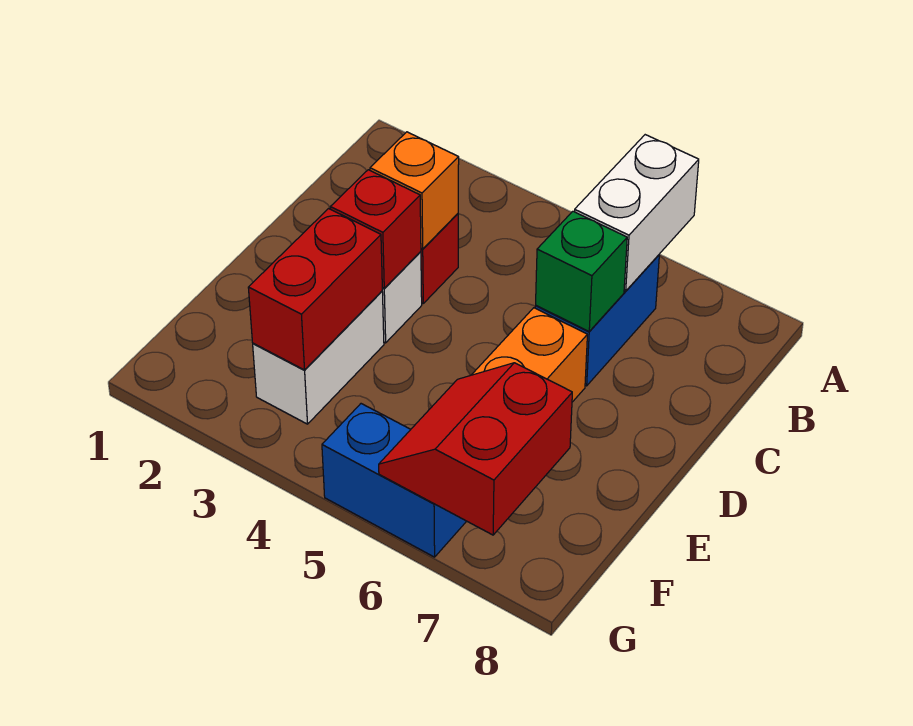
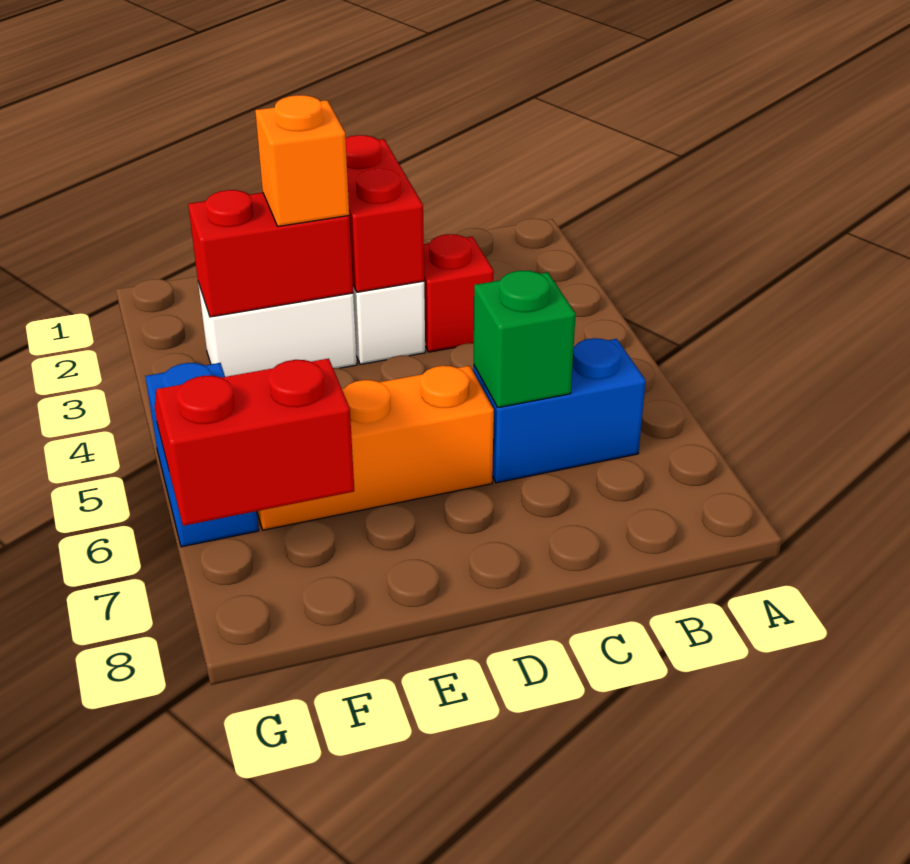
white brick A6:B6 level 2 -> none
orange brick C3 level 2 -> orange brick E3 level 3
red brick D3 level 2 -> red brick D2:D3 level 2

